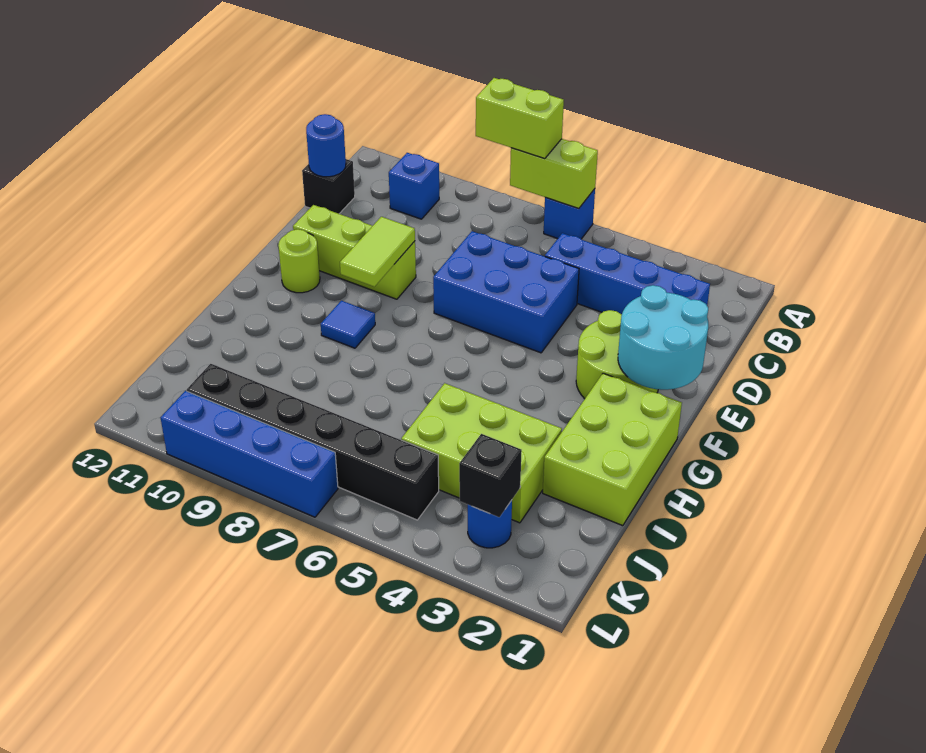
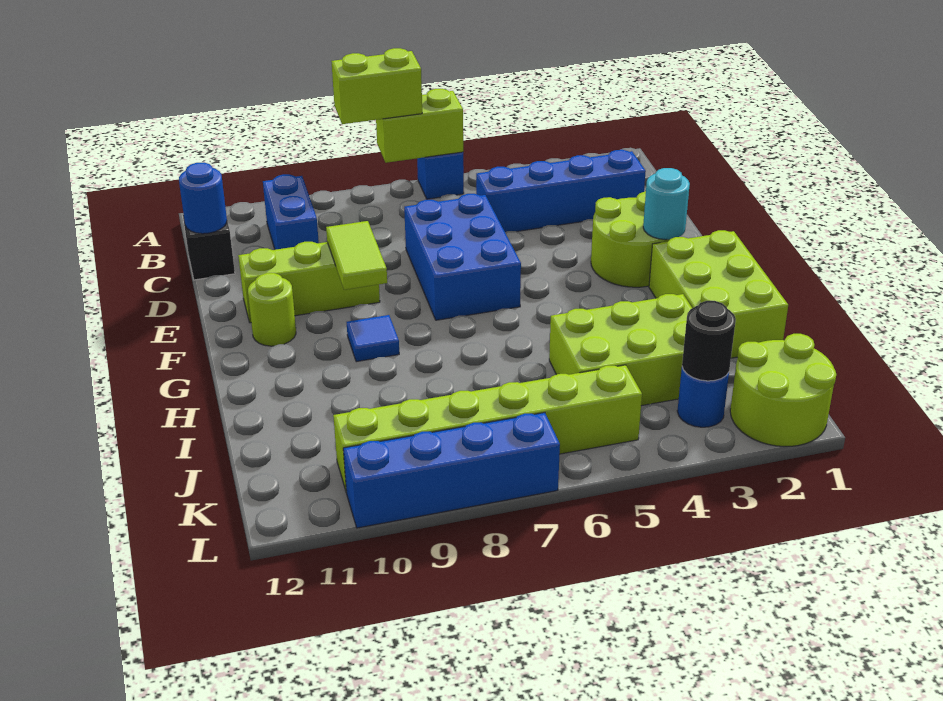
blue brick B10 level 1 -> blue brick B10:C10 level 1
blue brick D5:E7 level 1 -> blue brick D6:F7 level 1
cyan round brick E1:F2 level 2 -> cyan round brick F2 level 2
none -> lime round brick K1:L2 level 1
black brick K3 level 2 -> black round brick K3 level 2
black brick K5:K10 level 1 -> lime brick K5:K10 level 1

